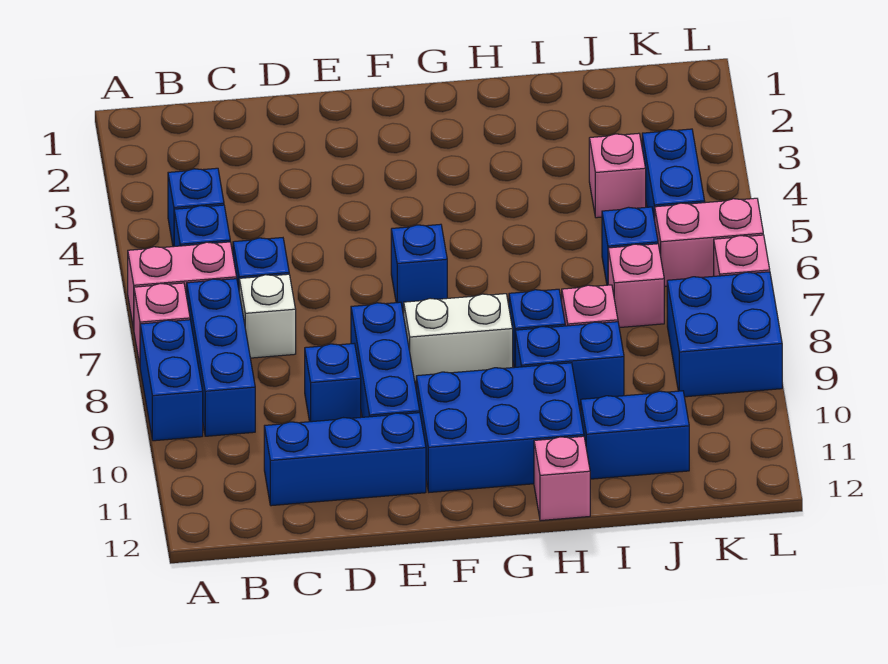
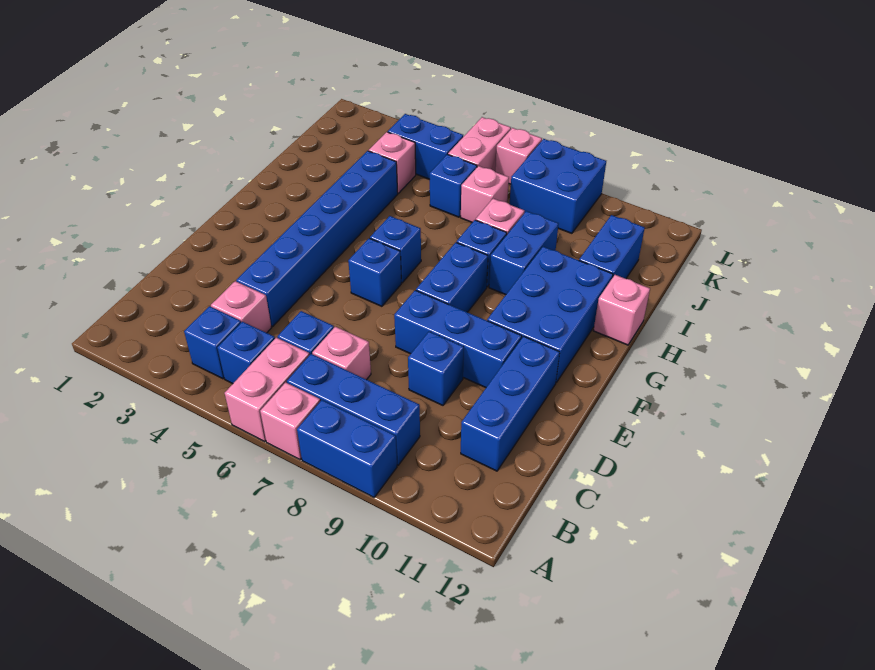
none -> pink brick C4 level 1
white brick C7 level 1 -> pink brick C7 level 1
none -> blue brick D4:I4 level 1
white brick F8:G8 level 1 -> blue brick F8:G8 level 1
none -> blue brick G6 level 1

